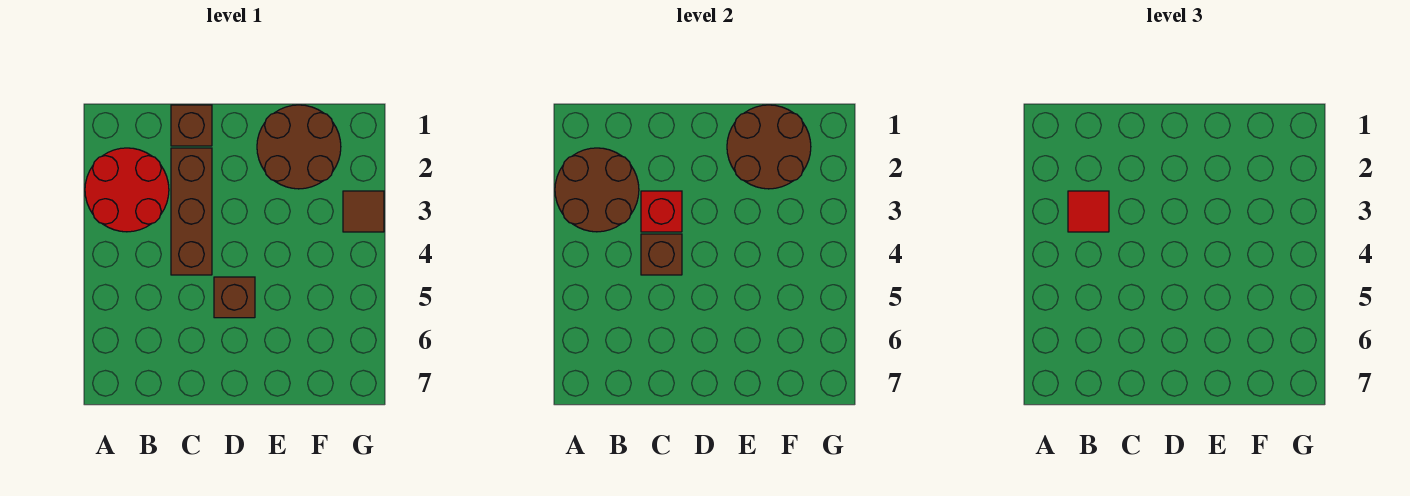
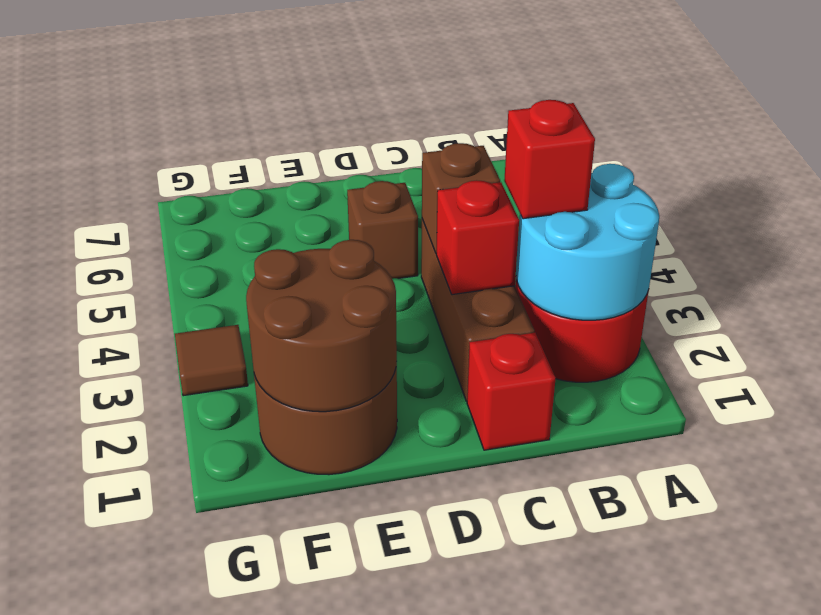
brown round brick A2:B3 level 2 -> cyan round brick A2:B3 level 2
red tile B3 level 3 -> red brick B3 level 3
brown brick C1 level 1 -> red brick C1 level 1

